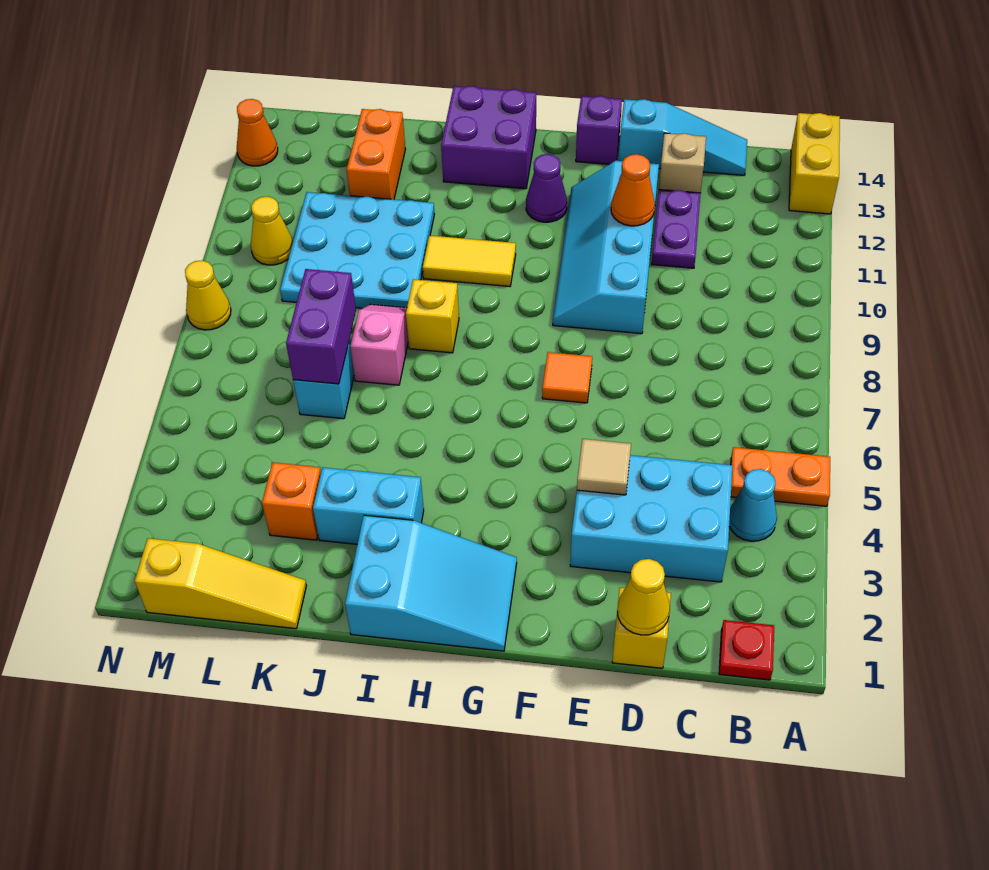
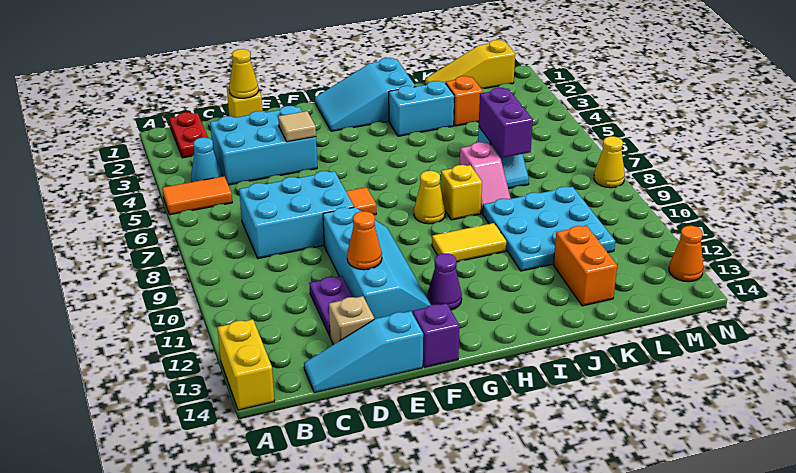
orange plate A5:B5 level 1 -> orange tile A5:B5 level 1
red plate B1 level 1 -> red plate B1:B2 level 1
none -> cyan brick C7:E8 level 1
purple brick H13:I14 level 1 -> none
yellow cone M10 level 1 -> yellow cone H8 level 1

